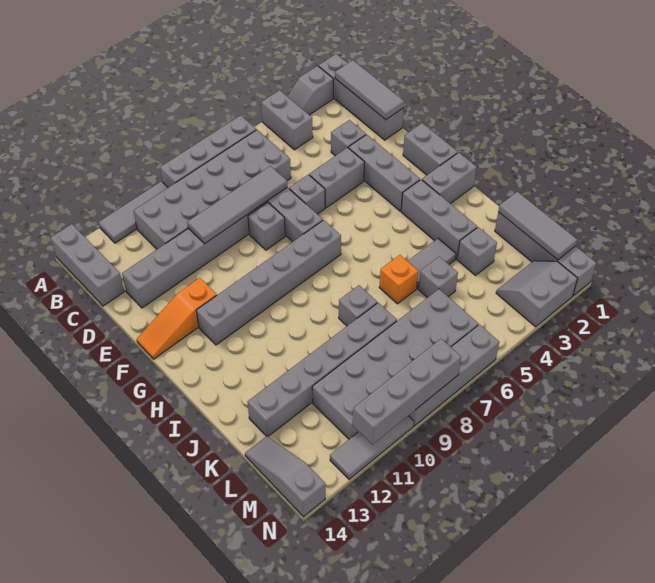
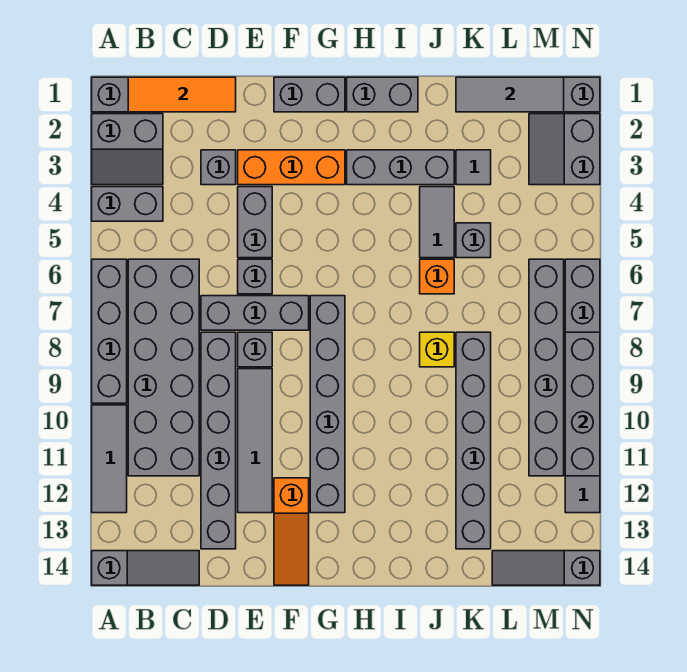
grey slope A2:A3 level 1 top 2 -> grey slope A2:B3 level 1 top 2
grey brick A14:C14 level 1 -> grey slope A14:C14 level 1 top A
grey tile B1:D1 level 2 -> orange tile B1:D1 level 2
grey tile D7:D10 level 2 -> grey tile E9:E12 level 1
grey brick E3:G3 level 1 -> orange brick E3:G3 level 1
grey brick H1:H2 level 1 -> grey brick H1:I1 level 1
grey brick J8 level 1 -> yellow brick J8 level 1
grey brick K3 level 1 -> grey tile K3 level 1
grey brick L6:M11 level 1 -> grey brick M6:M11 level 1

